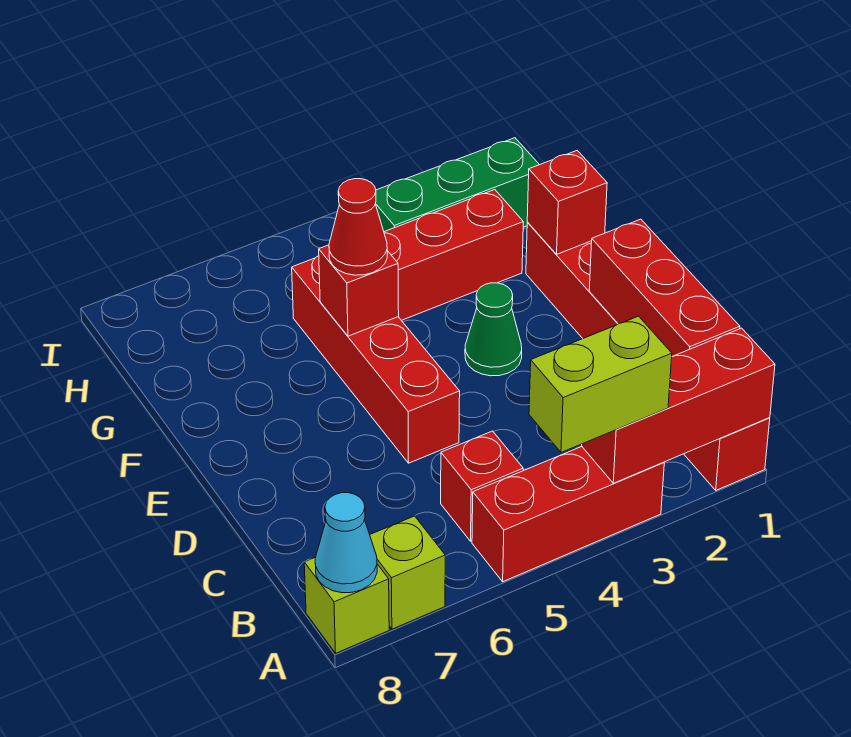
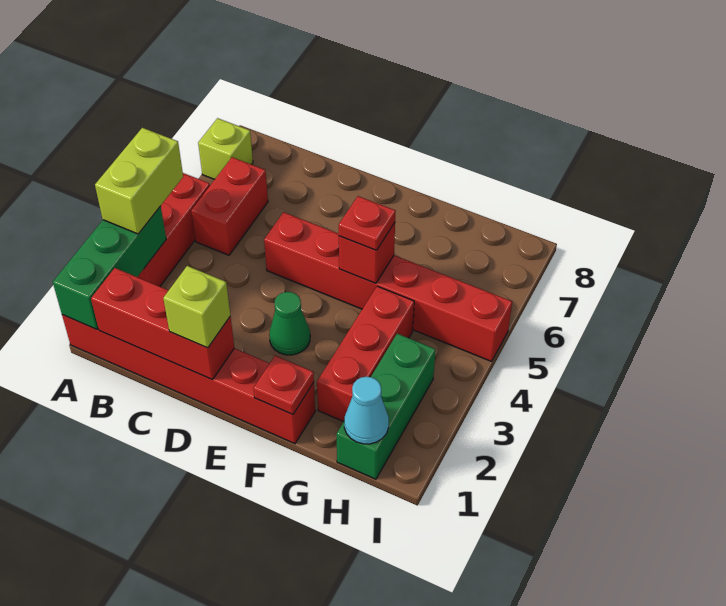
red brick A1:A3 level 2 -> green brick A1:A3 level 2
lime brick A8 level 1 -> lime brick D1 level 3
cyan cone A8 level 2 -> cyan cone H1 level 2
red brick B5 level 1 -> red brick B5:B6 level 1
red brick D5:G5 level 1 -> red brick D5:I5 level 1
red brick F1 level 2 -> red plate F1 level 2
red cone F5 level 3 -> red plate F5 level 3

